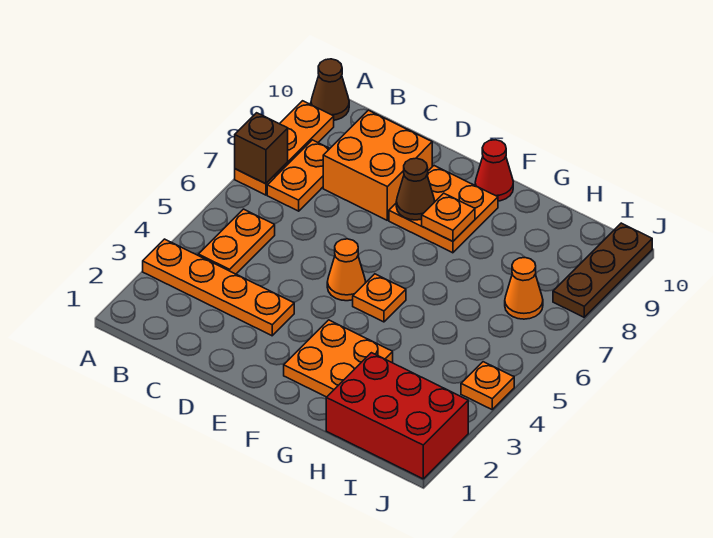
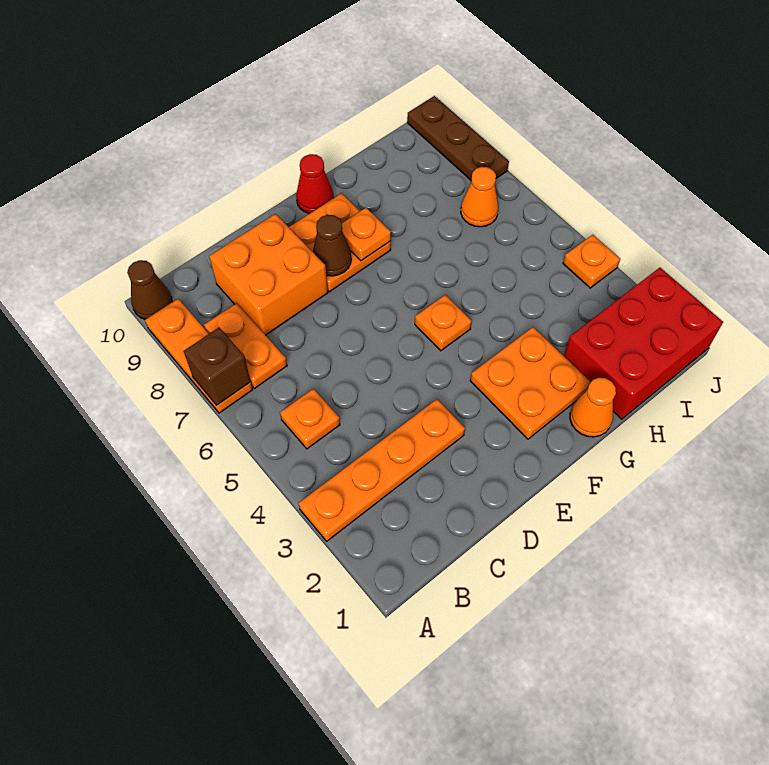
orange plate B4:B5 level 1 -> orange plate B5 level 1
orange cone E5 level 1 -> orange cone G1 level 1

